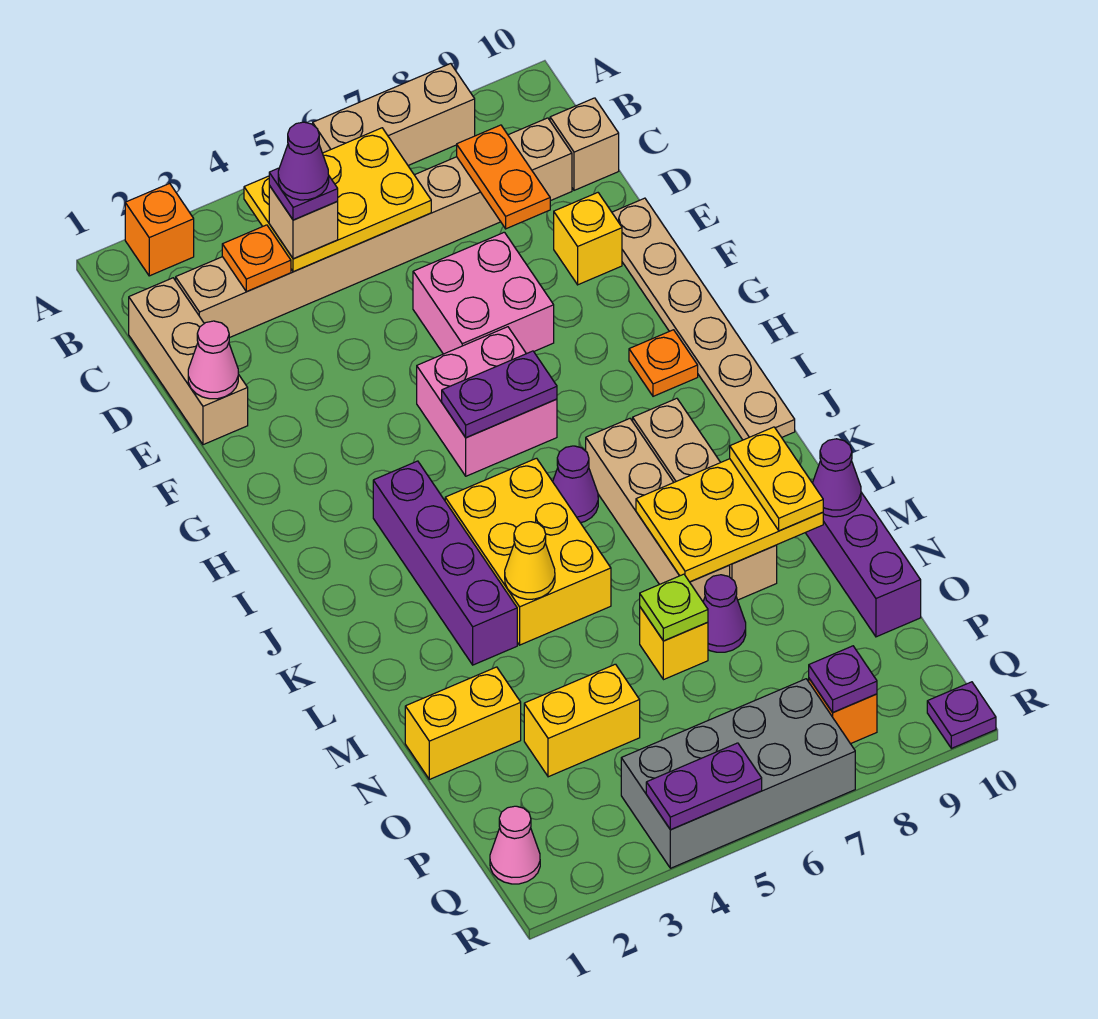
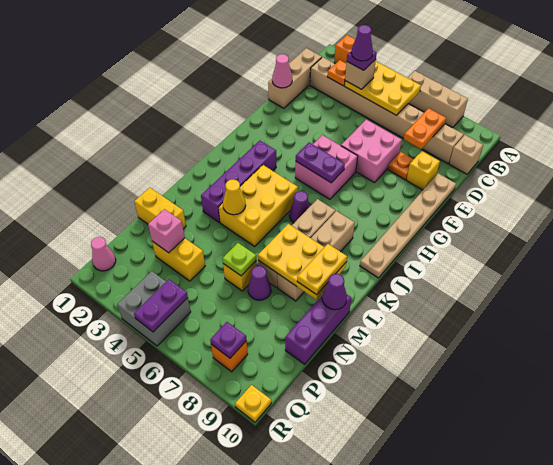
orange plate H9 level 1 -> orange plate E8 level 1
none -> pink brick O3 level 2
grey brick Q4:R7 level 1 -> grey brick Q4:R5 level 1
purple plate R4:R5 level 2 -> purple plate Q5:R5 level 2
purple plate R10 level 1 -> yellow plate R10 level 1

